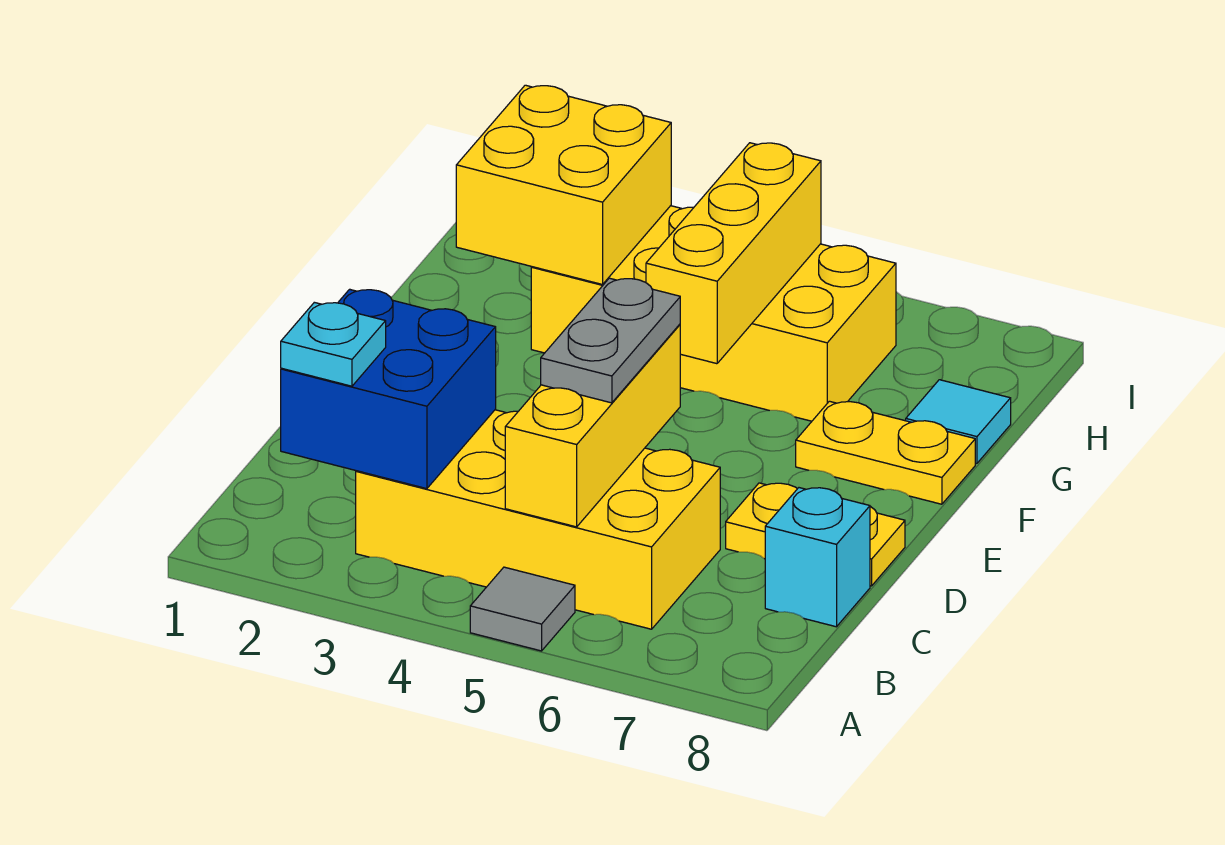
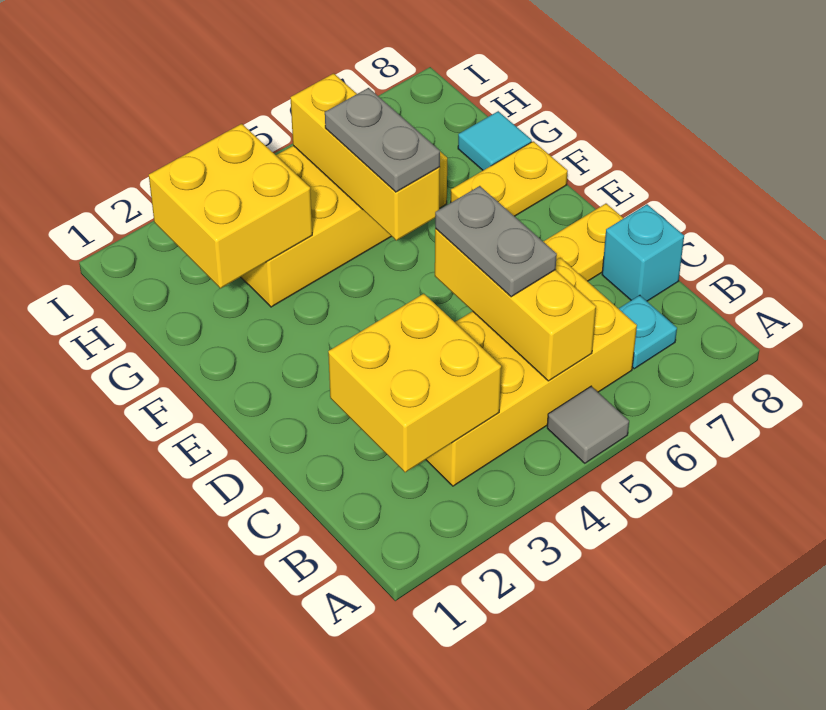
blue brick B2:C3 level 2 -> yellow brick B2:C3 level 2
cyan plate B2 level 3 -> cyan plate B7 level 1
none -> grey plate F5:G5 level 3

